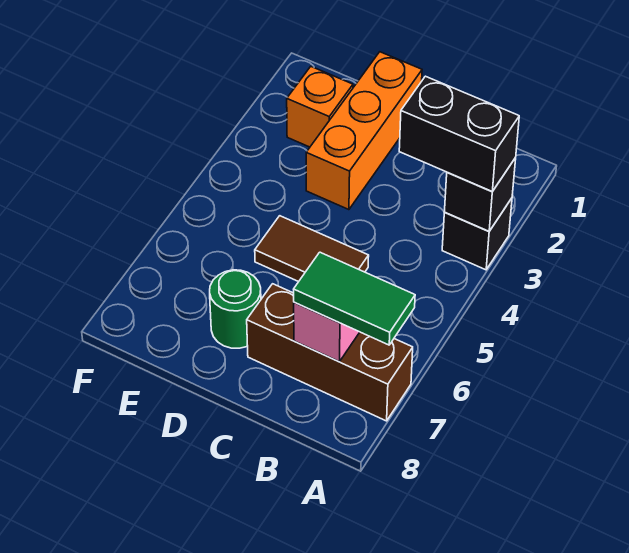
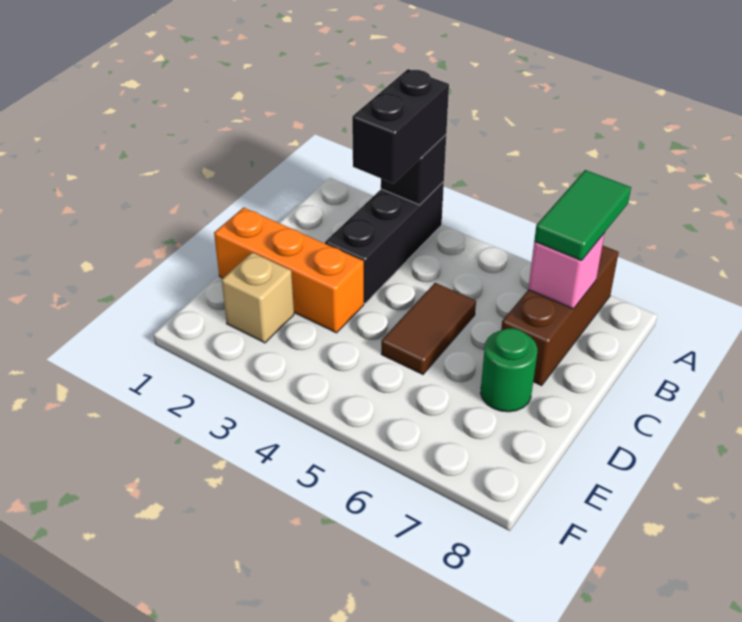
black brick A3 level 1 -> black brick A3:C3 level 1
orange brick E2 level 1 -> tan brick E2 level 1

